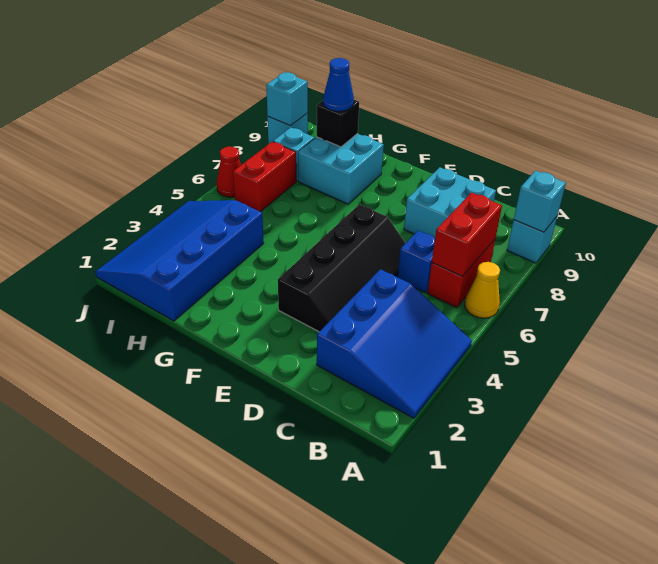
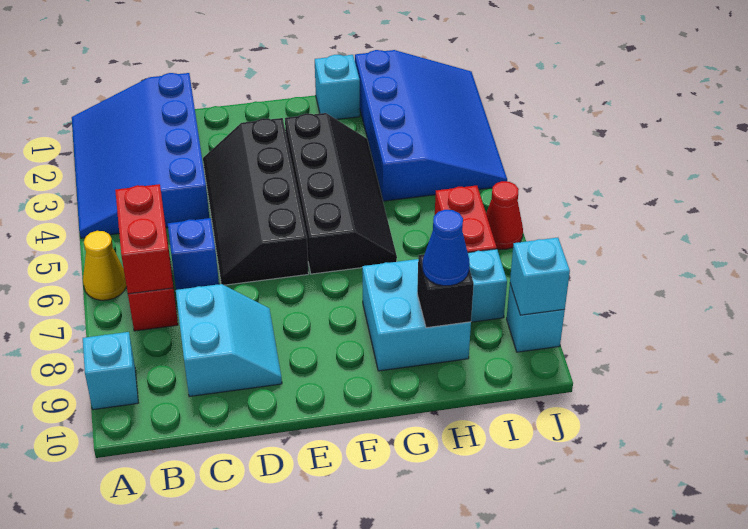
blue slope A2:C4 level 1 top C -> blue slope A1:C4 level 1 top C
cyan brick A9 level 2 -> cyan brick G1 level 1
cyan brick C8:D9 level 1 -> cyan slope C8:D9 level 1 top C
none -> black slope F3:G6 level 1 top F

